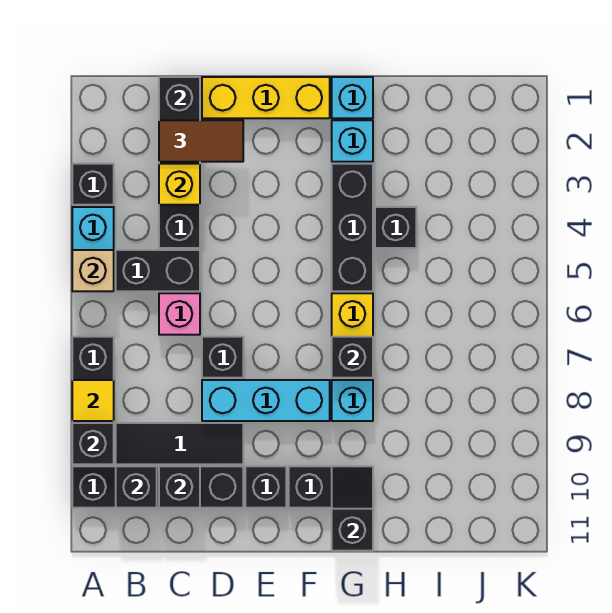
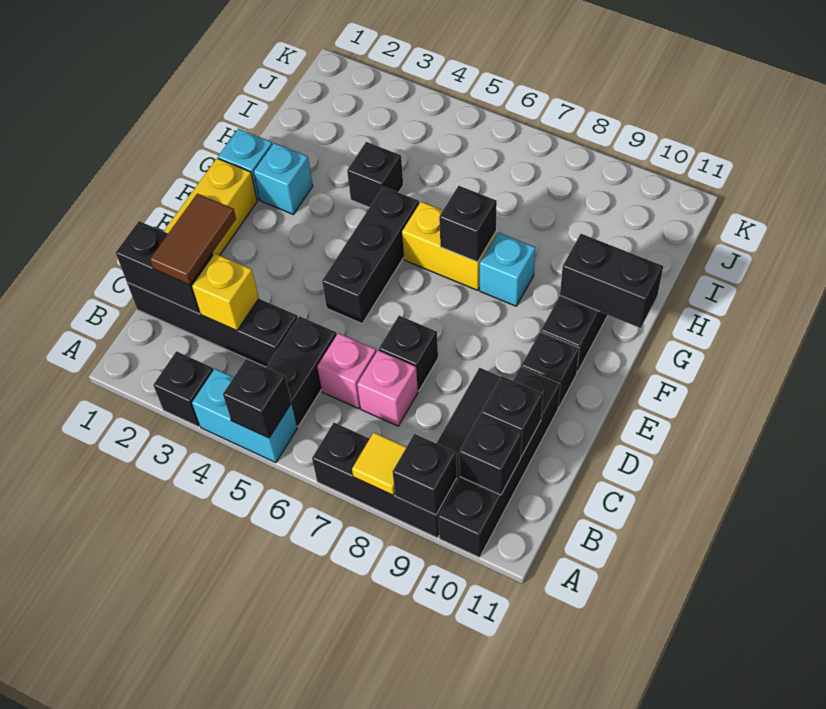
tan brick A5 level 2 -> black brick A5 level 2
none -> pink brick C7 level 1
cyan brick D8:F8 level 1 -> none
black brick G3:G5 level 1 -> black brick E5:G5 level 1
black slope G10:G11 level 2 top 11 -> black brick G10:G11 level 2

